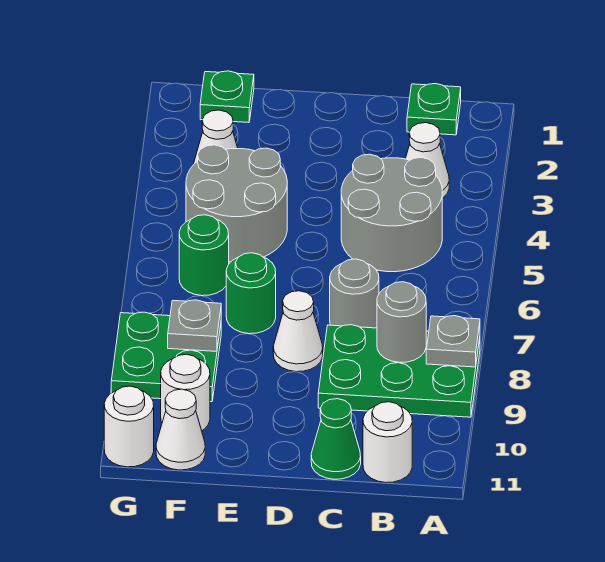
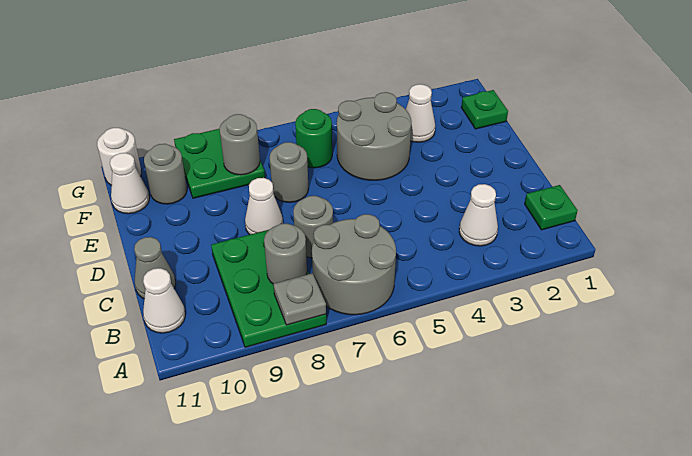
grey round brick B4:C5 level 1 -> grey round brick A6:B7 level 1
white round brick B11 level 1 -> white cone B11 level 1
green cone C11 level 1 -> grey cone C11 level 1
green round brick E7 level 1 -> grey round brick E7 level 1
grey plate F8 level 2 -> grey round brick F8 level 2
white round brick F10 level 1 -> grey round brick F10 level 1

